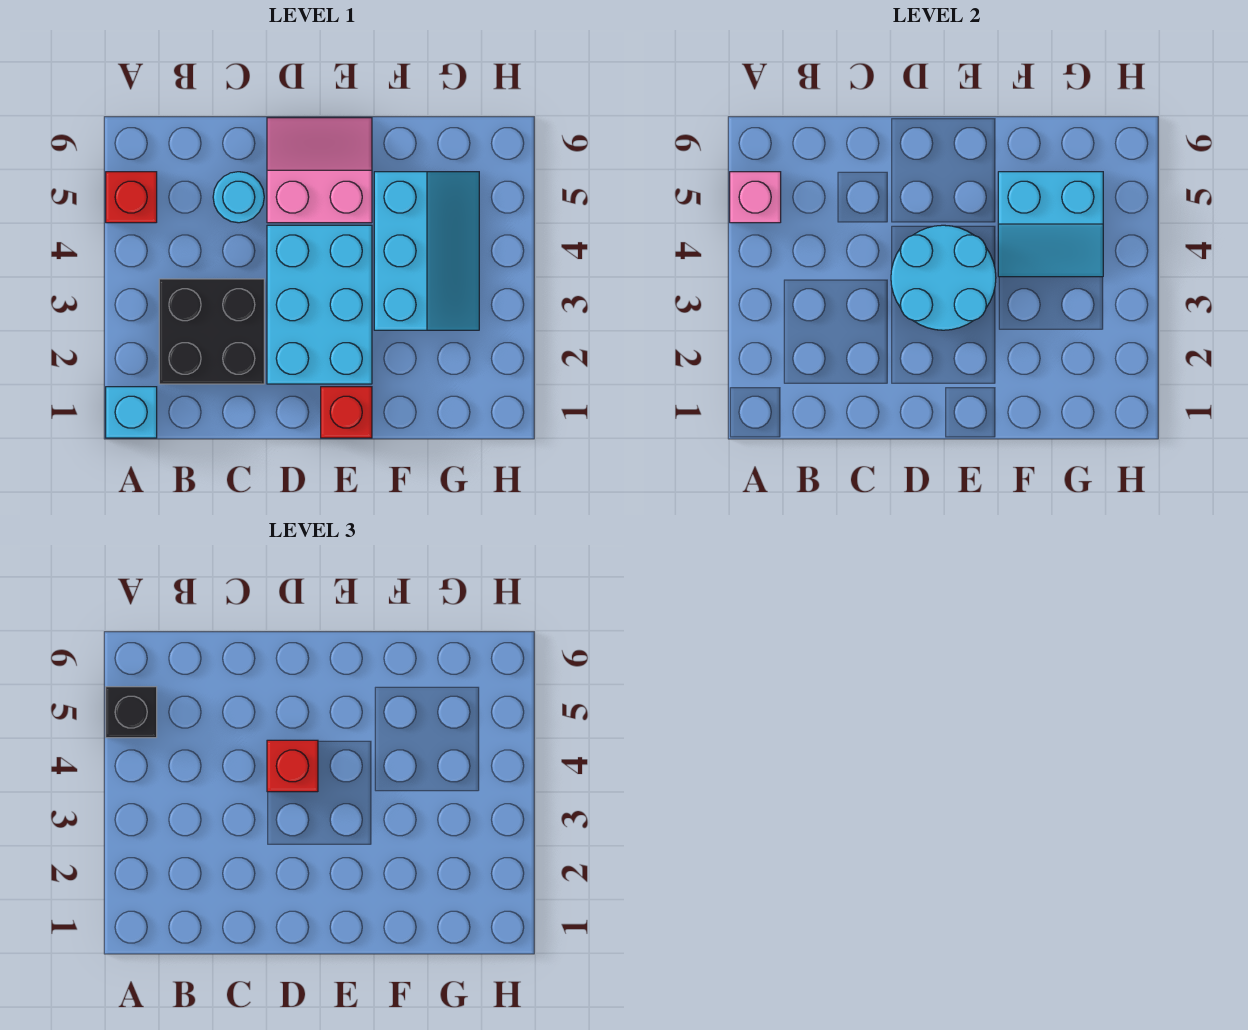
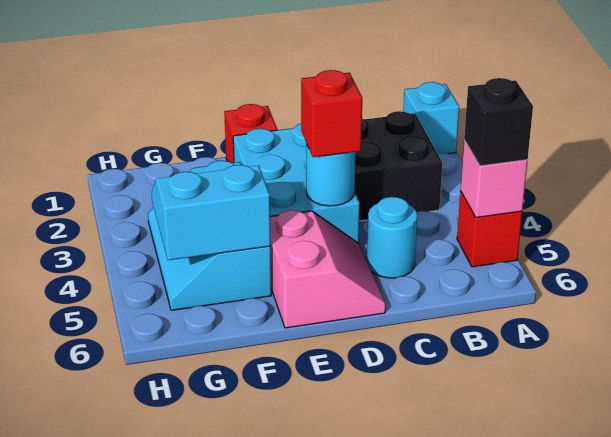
cyan round brick D3:E4 level 2 -> cyan round brick D4 level 2
pink slope D5:E6 level 1 top 5 -> pink slope D5:E6 level 1 top E

